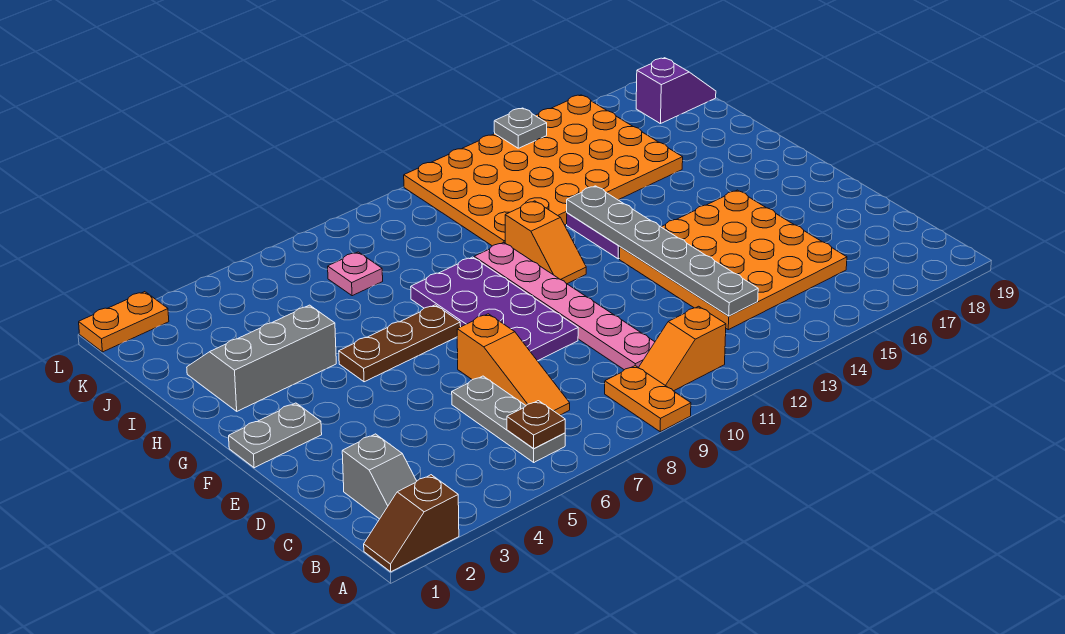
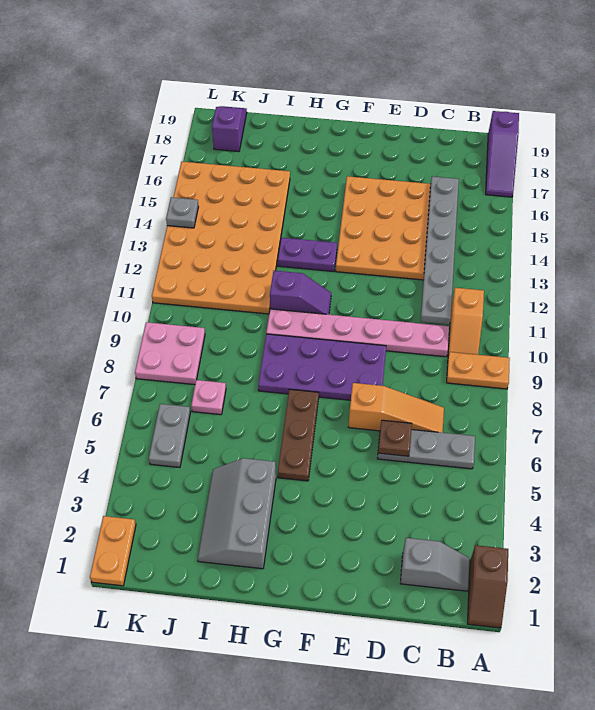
none -> purple slope A17:A19 level 1 top 19
brown plate B6 level 2 -> brown plate D6 level 2
grey plate C13:H13 level 2 -> grey plate C11:C16 level 2
grey plate F1:F2 level 1 -> grey plate K5:K6 level 1
orange slope G11:H11 level 1 top H -> purple slope G11:H11 level 1 top H
none -> pink plate K8:L9 level 1

